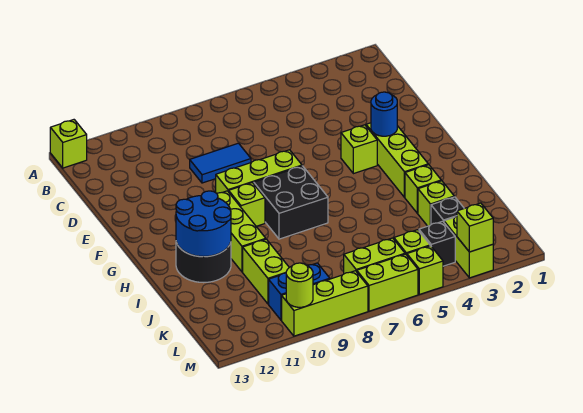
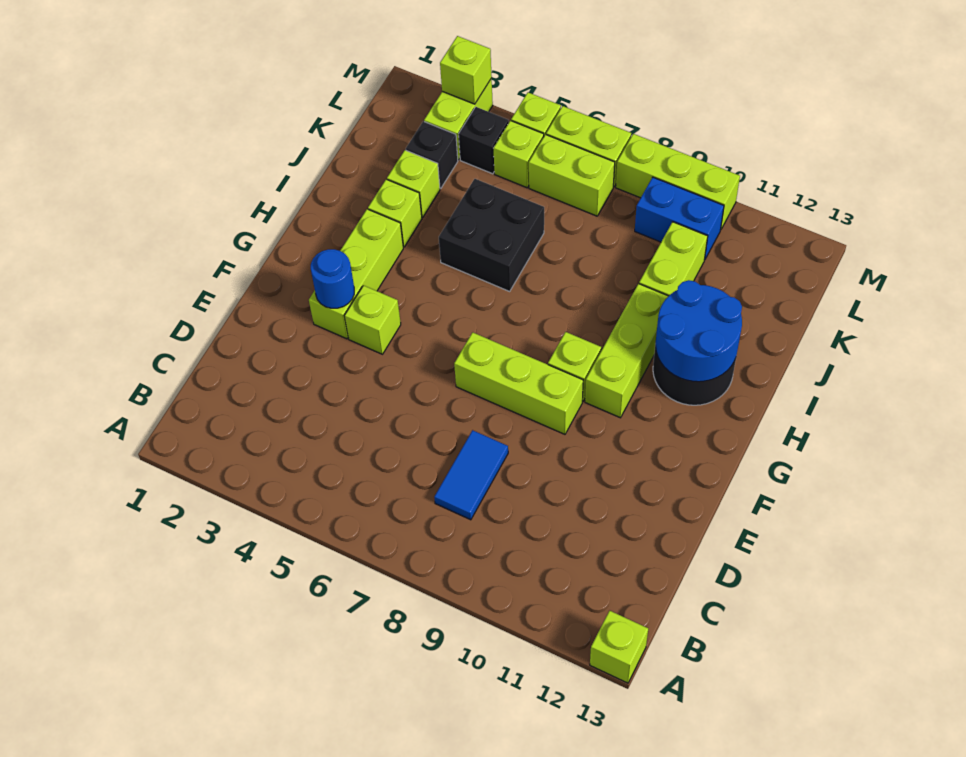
blue tile D8:D9 level 1 -> blue tile C8:D8 level 1
black brick G7:H8 level 1 -> black brick I5:J6 level 1
lime round brick M10 level 2 -> none

